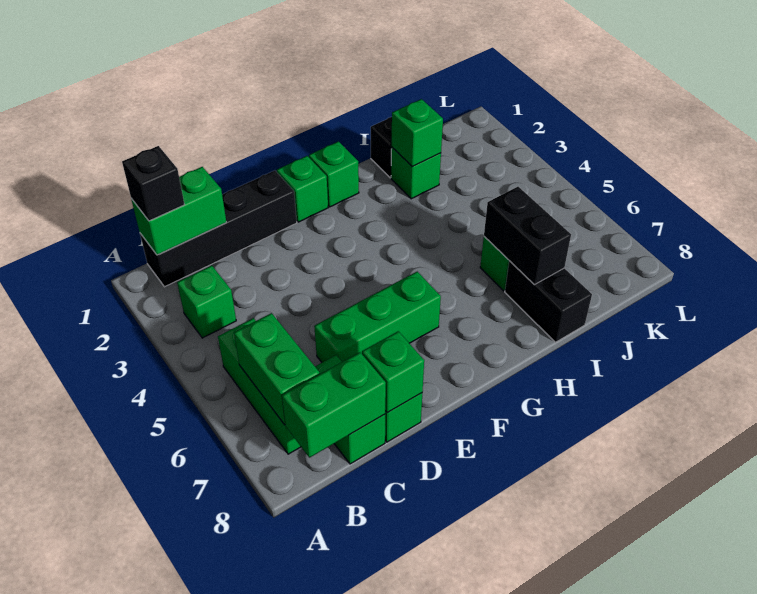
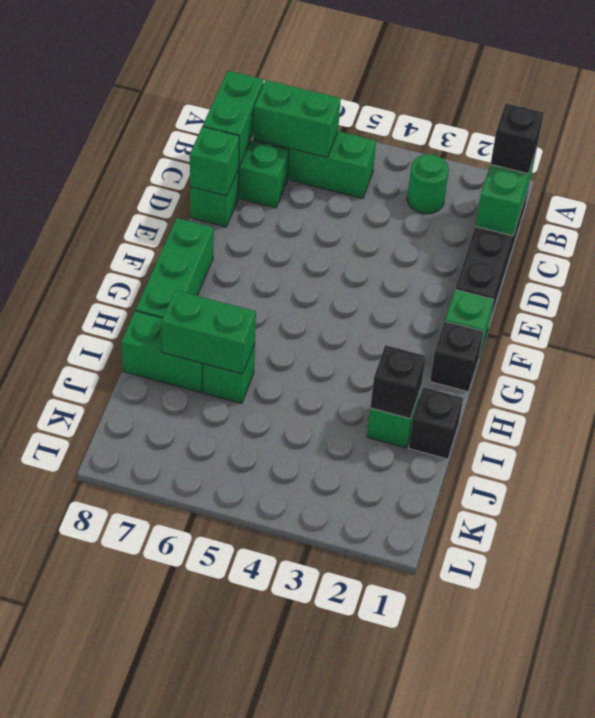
green brick B3 level 1 -> green round brick B3 level 1
green brick D6:F6 level 1 -> green brick F8:H8 level 1
green brick G1 level 1 -> black brick G1 level 1
green brick I2 level 2 -> black brick I2 level 2
black brick I6:I7 level 2 -> green brick I6:I7 level 2
black brick I7:I8 level 1 -> green brick I7:I8 level 1

